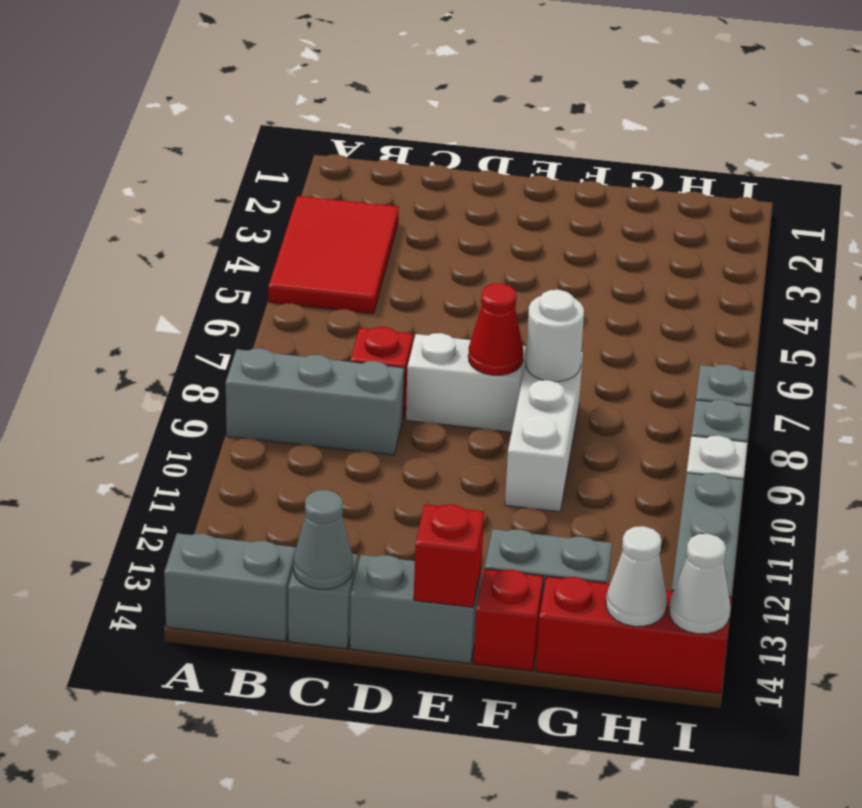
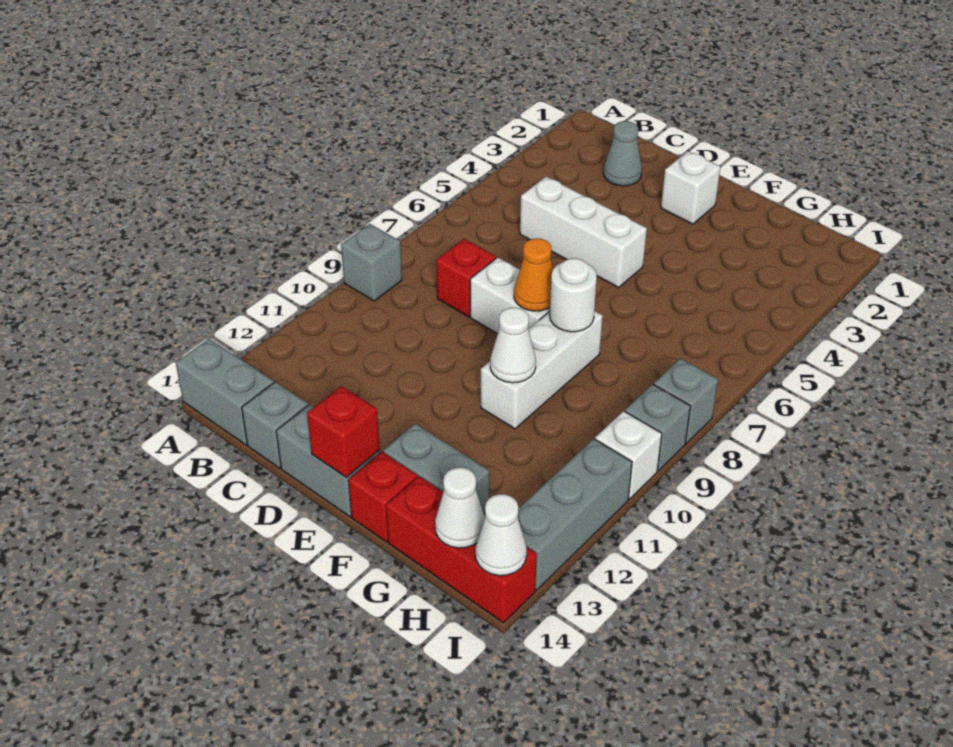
red tile A3:B5 level 1 -> none
grey brick A9:C9 level 1 -> grey brick A9 level 1
none -> white brick C5:E5 level 1
grey cone C14 level 2 -> grey cone C2 level 1
none -> white brick E2 level 1
red cone E8 level 2 -> orange cone E8 level 2
none -> white cone F10 level 2

